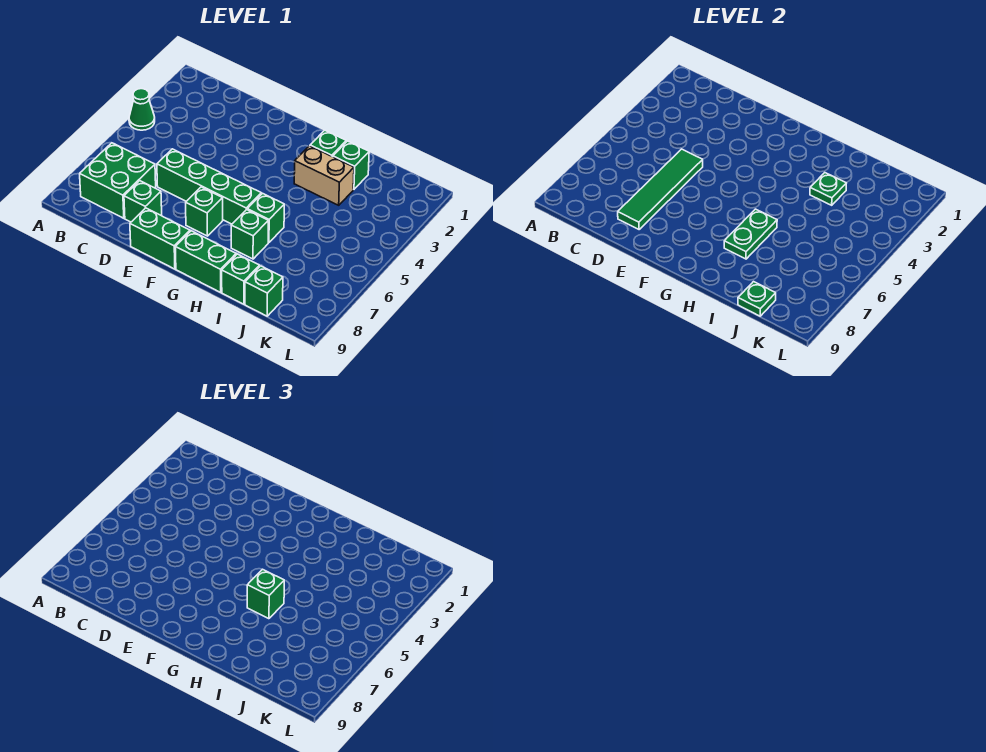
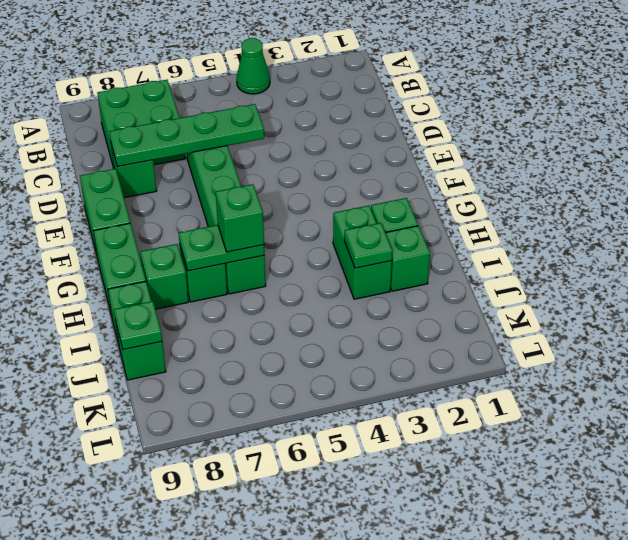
green tile D5:D8 level 2 -> green plate D5:D8 level 2
green brick F7 level 1 -> green brick H8 level 1
tan brick H3:I3 level 1 -> green brick H3:I3 level 1

